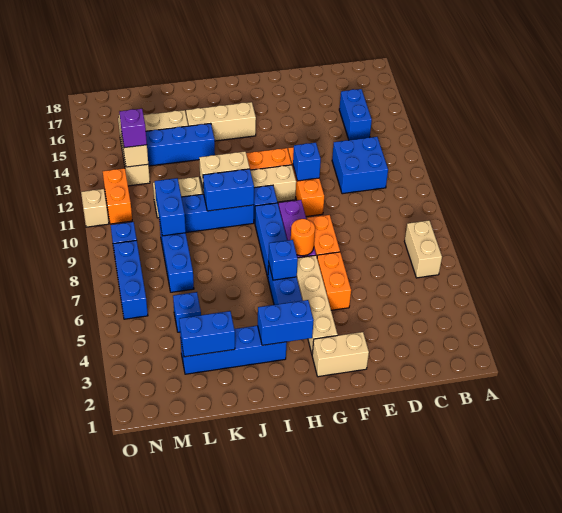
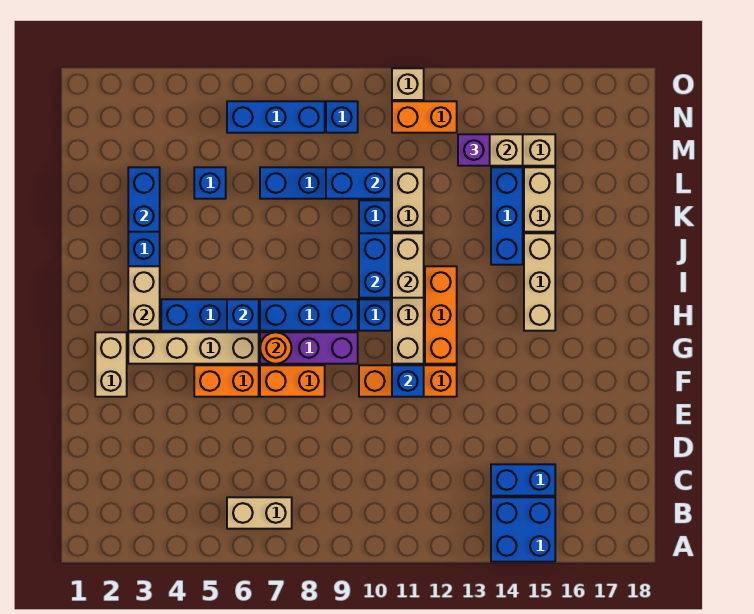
blue brick C11:D12 level 1 -> blue brick A14:B15 level 1
blue brick H3:I3 level 2 -> tan brick H3:I3 level 2

